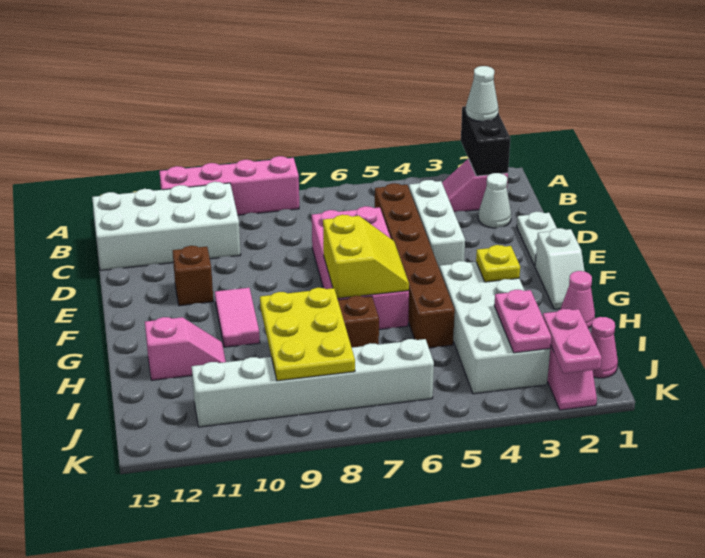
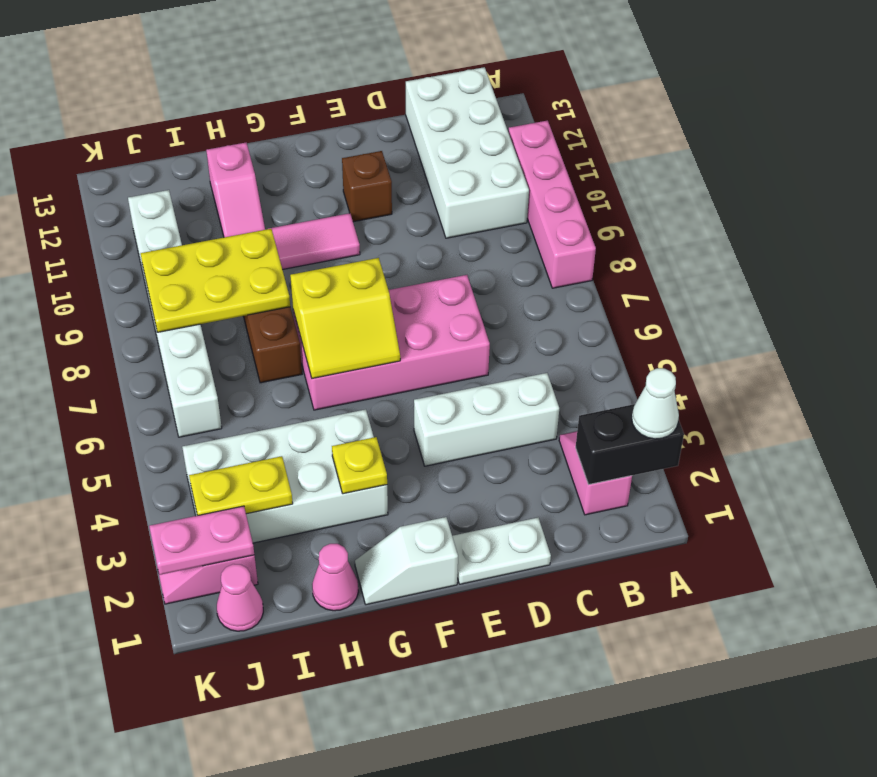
white cone C2 level 1 -> none
brown brick C5:H5 level 1 -> none
pink plate I3:J3 level 2 -> yellow plate I3:J3 level 2

